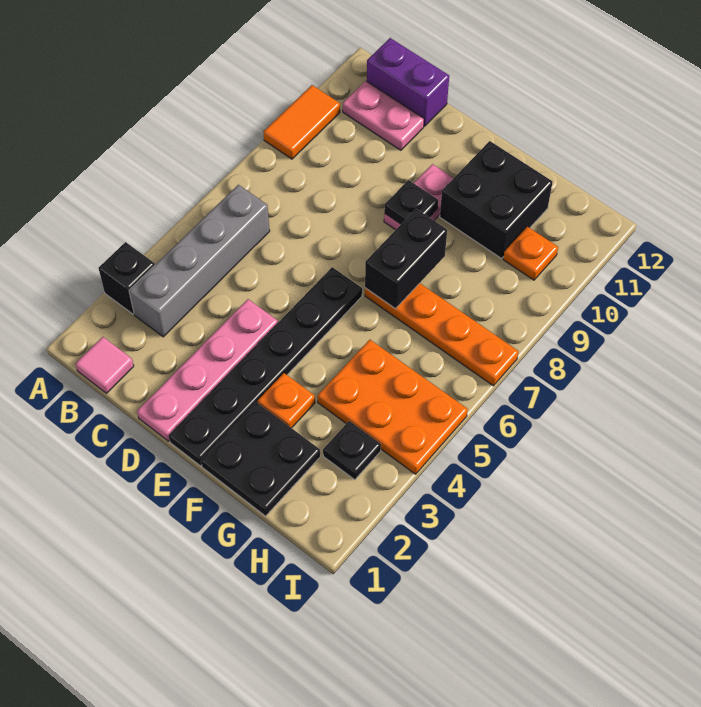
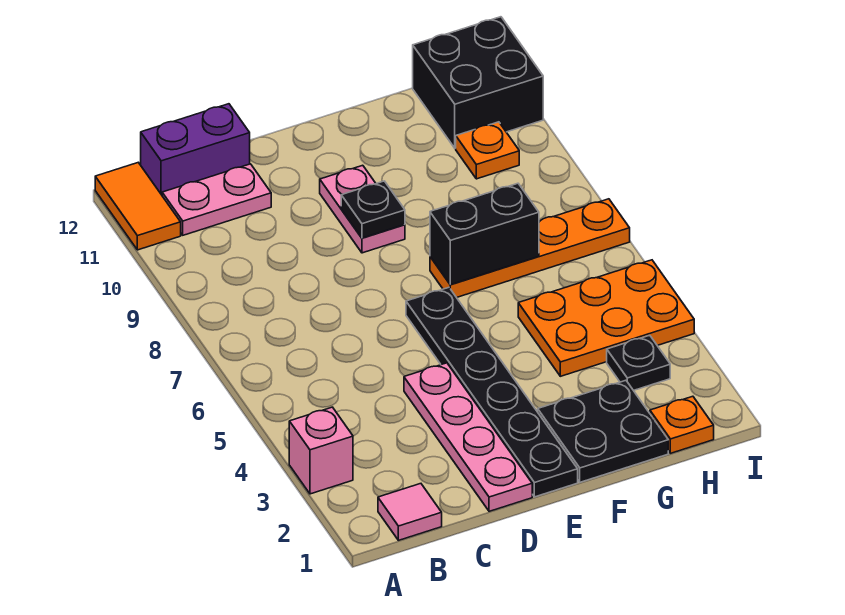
black brick A3 level 1 -> pink brick A3 level 1
orange tile A9:A10 level 1 -> orange tile A11:A12 level 1
grey brick B3:B6 level 1 -> none
orange plate F3 level 1 -> orange plate H1 level 1
black brick F7:F8 level 2 -> black brick F7:G7 level 2
black brick F10:G11 level 1 -> black brick H11:I12 level 1

